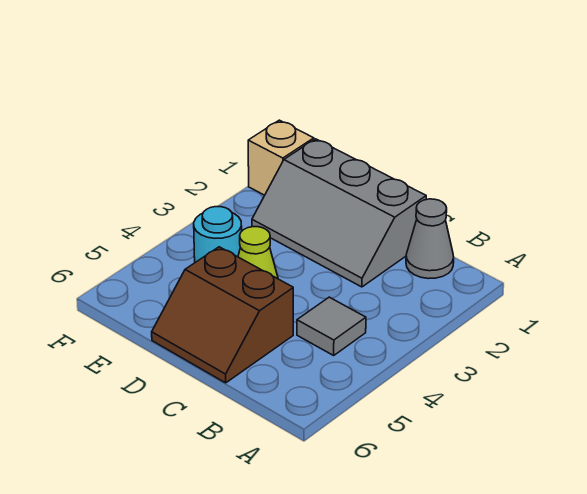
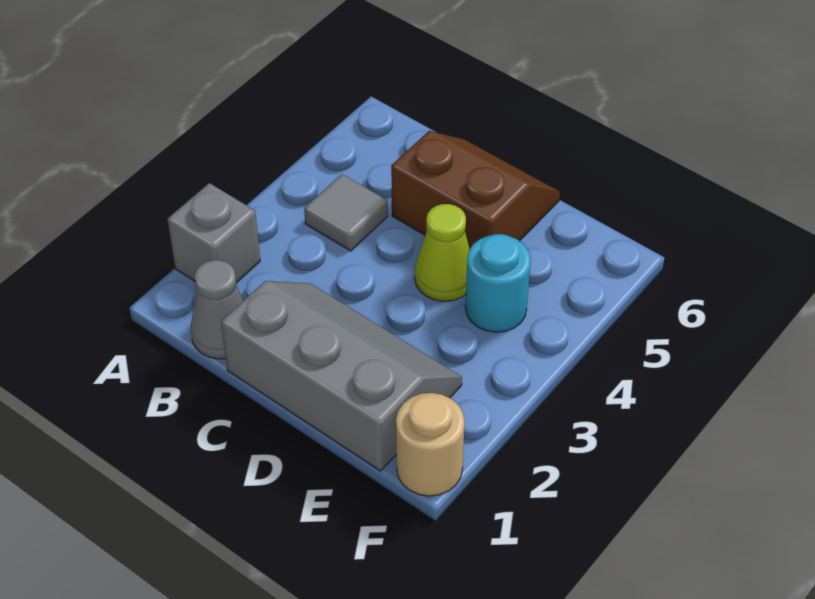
none -> grey brick A2 level 1
tan brick F1 level 1 -> tan round brick F1 level 1

